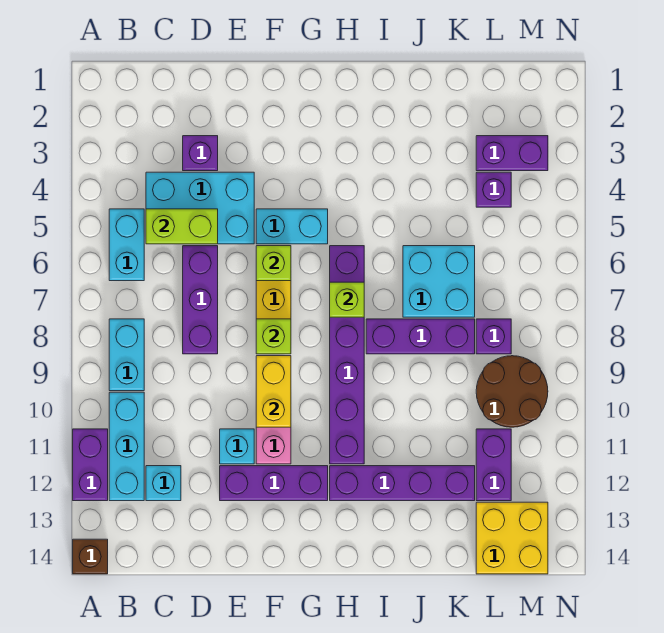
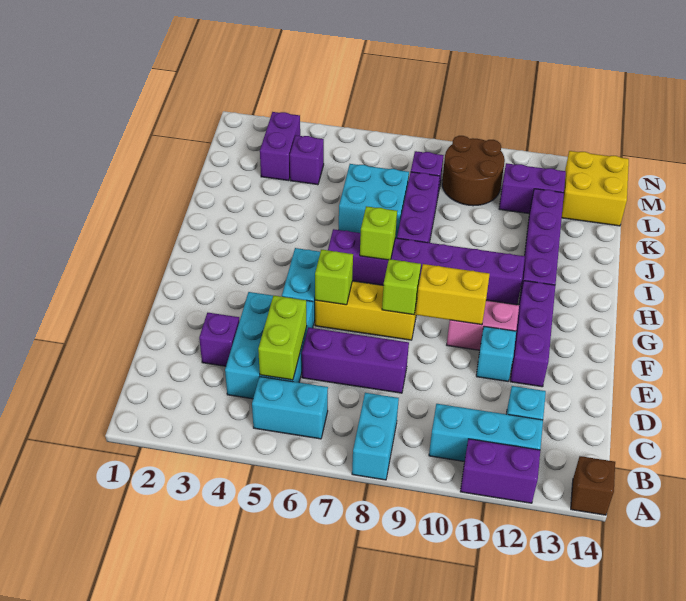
cyan brick B8:B9 level 1 -> cyan brick A8:B8 level 1

